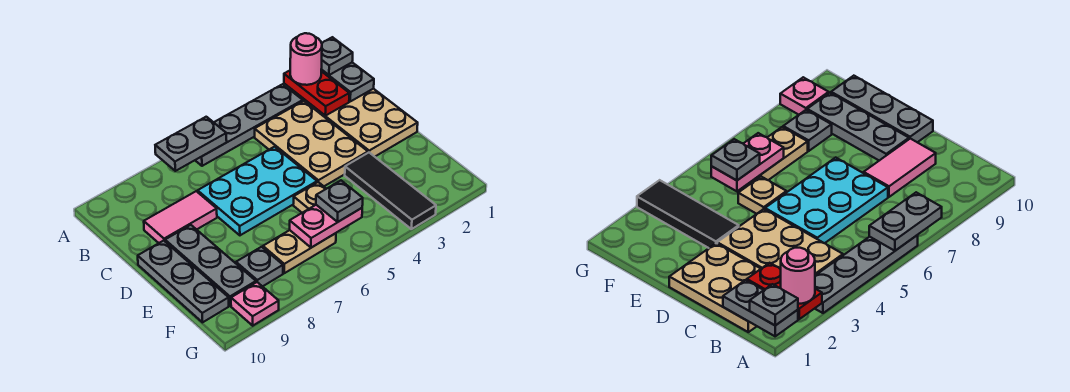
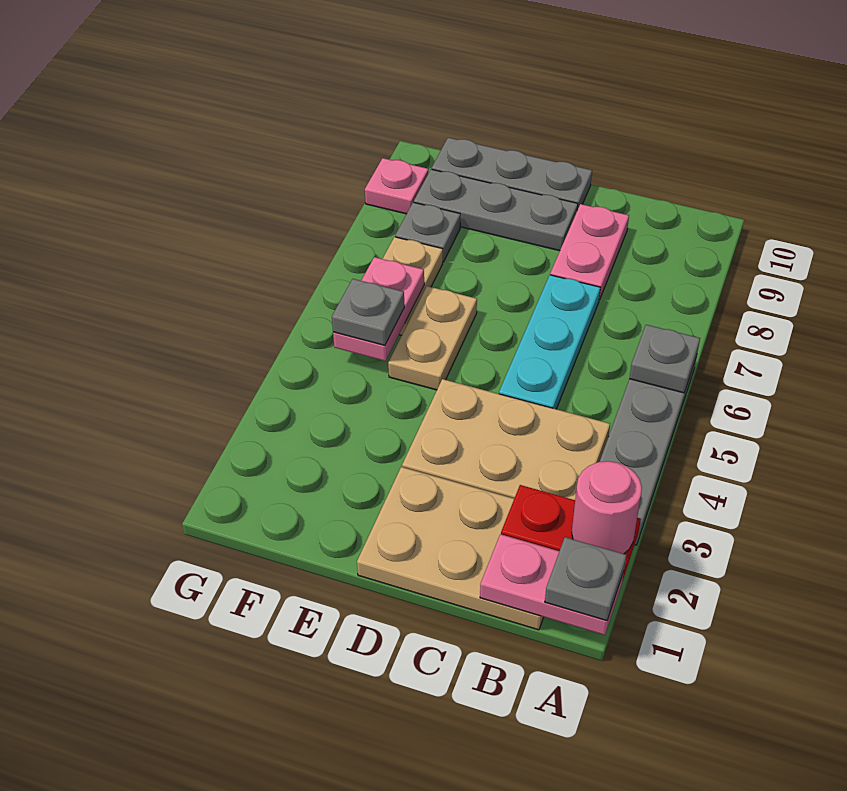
grey plate A1:B1 level 2 -> pink plate A1:B1 level 2
grey plate A6:A7 level 2 -> grey plate A6 level 2
cyan plate C5:D7 level 1 -> cyan plate C5:C7 level 1
pink tile C8:C9 level 1 -> pink plate C8:C9 level 1
black tile E3:G3 level 1 -> none
tan plate E5 level 1 -> tan plate E5:E6 level 1

